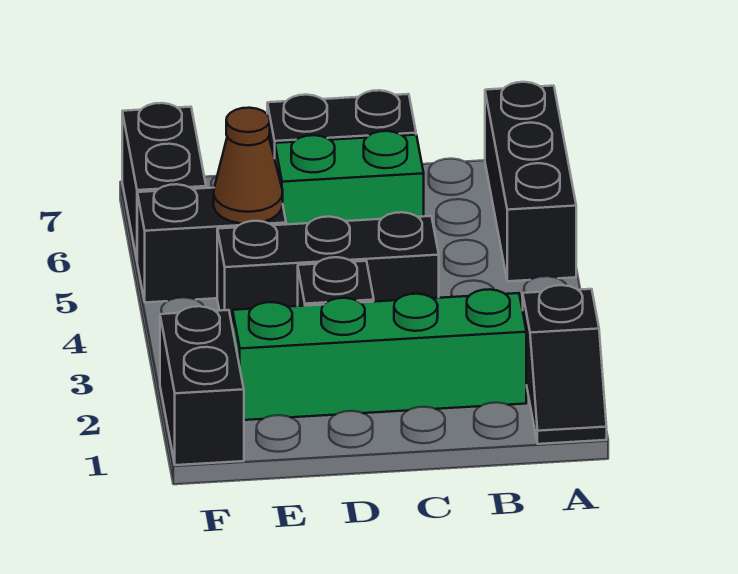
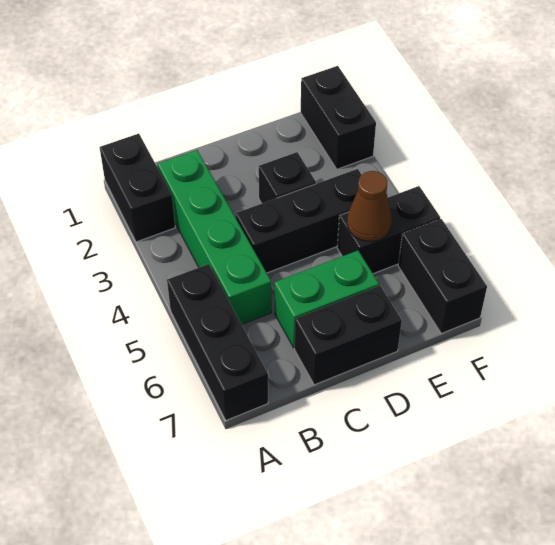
black slope A1:A2 level 1 top 2 -> black brick A1:A2 level 1
green brick B2:E2 level 1 -> green brick B2:B5 level 1

